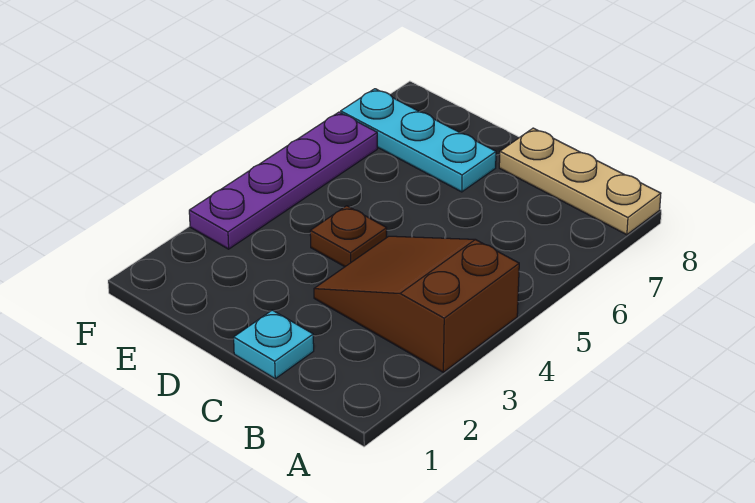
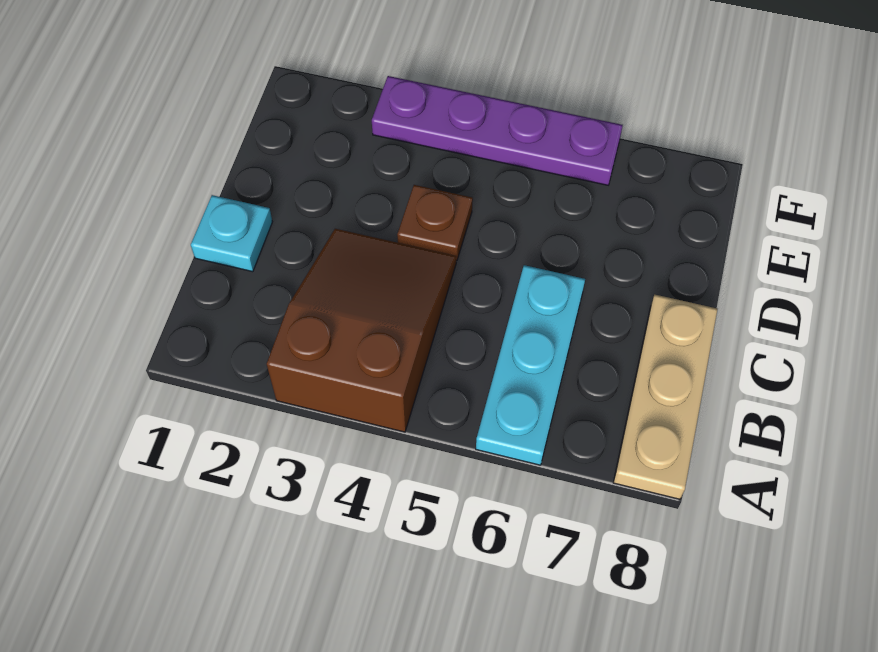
cyan plate D7:F7 level 1 -> cyan plate A6:C6 level 1

